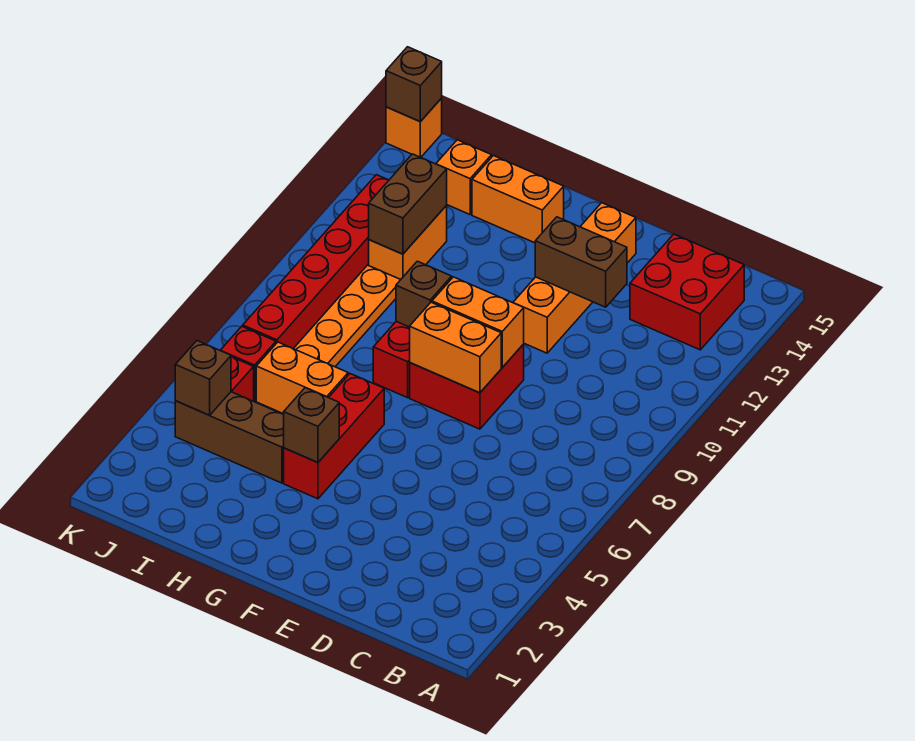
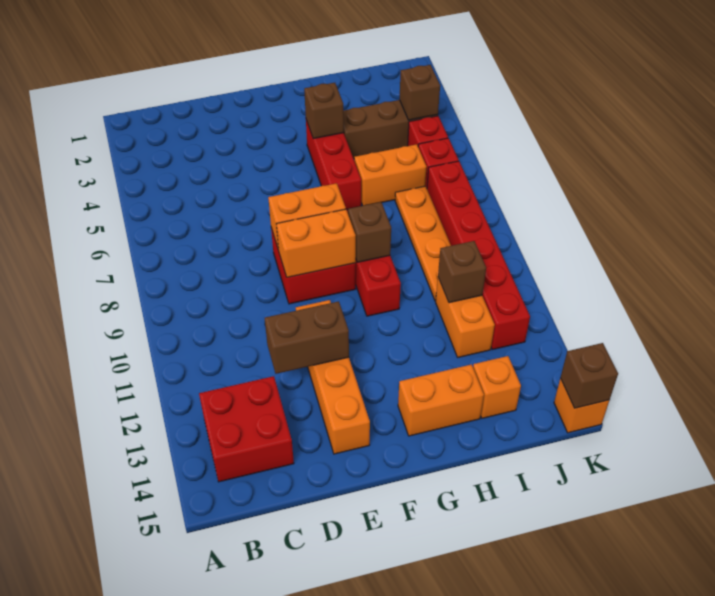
brown brick I11:I12 level 2 -> brown brick I11 level 2

